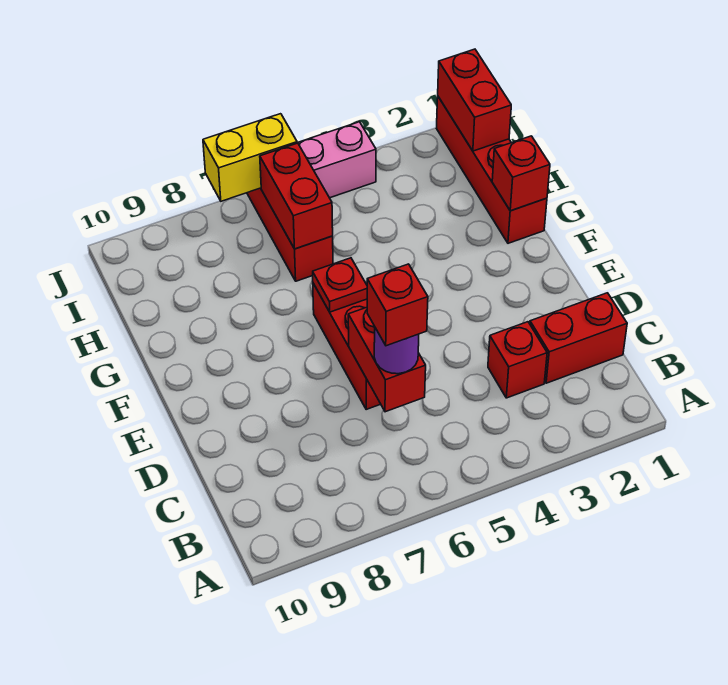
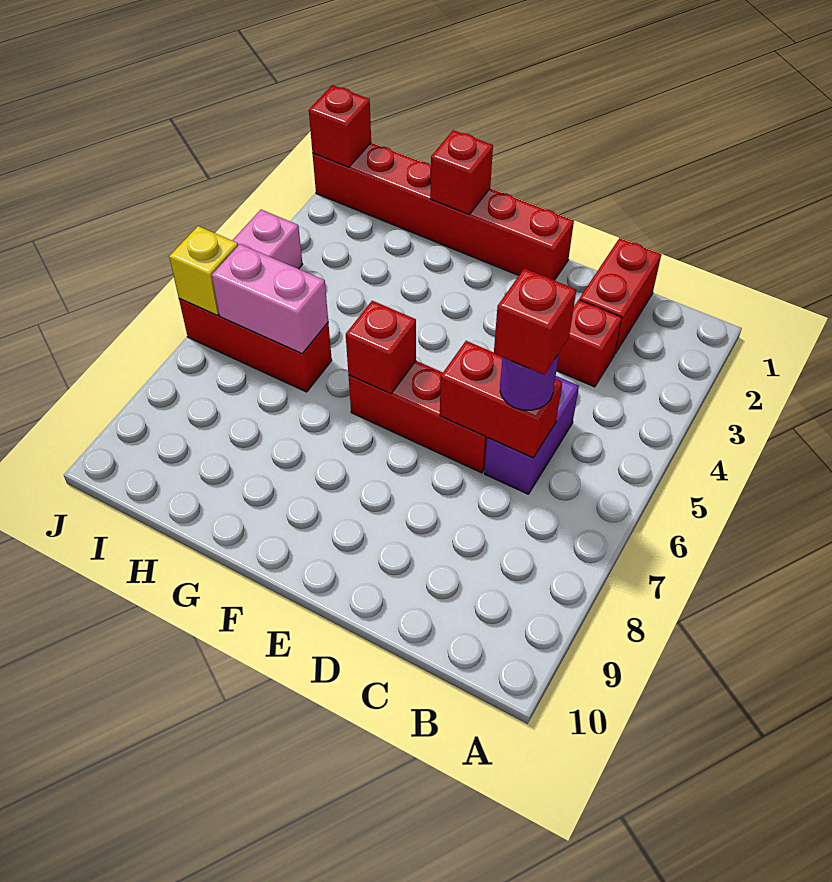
none -> purple brick C5:C6 level 1
red plate F6 level 2 -> red brick F6 level 2
red brick G1:J1 level 1 -> red brick E1:J1 level 1
red brick H6:I6 level 2 -> pink brick H6:I6 level 2
red brick I1:J1 level 2 -> red brick J1 level 2
yellow brick J6:J7 level 2 -> yellow brick J6 level 2

